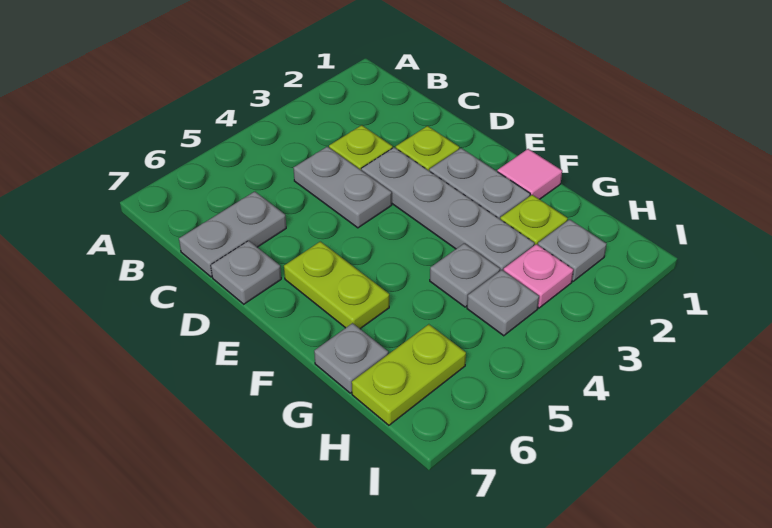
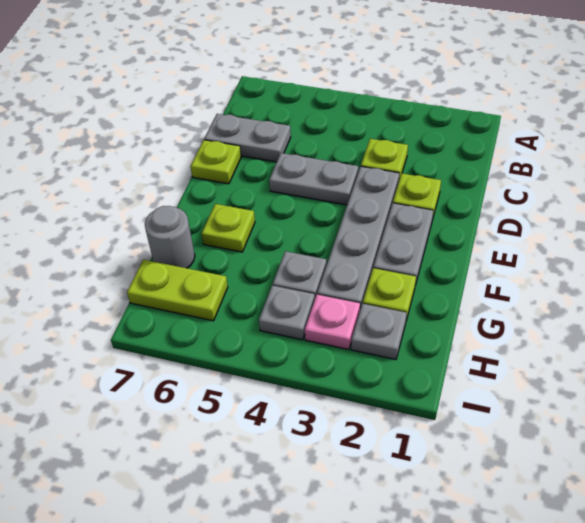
grey plate C4:D4 level 1 -> grey plate D4:D5 level 1
grey plate D7 level 1 -> lime plate D7 level 1
lime plate E6:F6 level 1 -> lime plate F6 level 1
pink tile F1 level 1 -> none
grey plate G7 level 1 -> grey round brick G7 level 1

